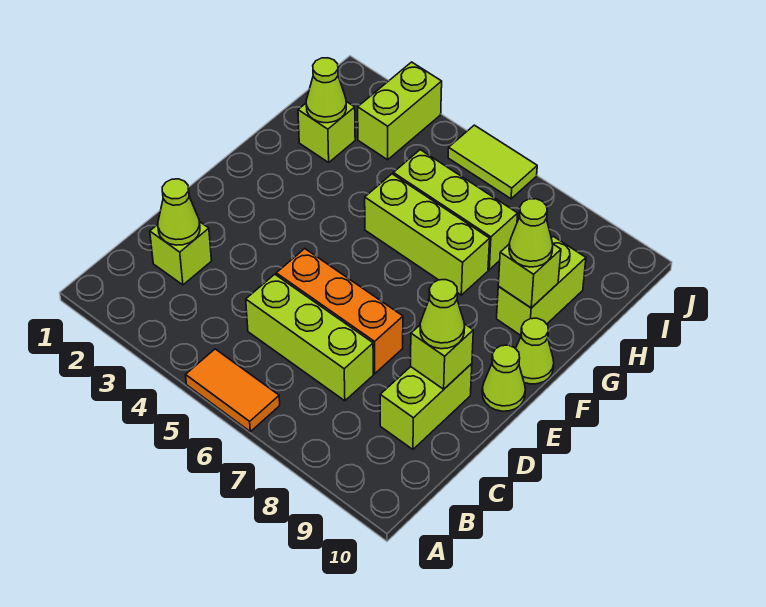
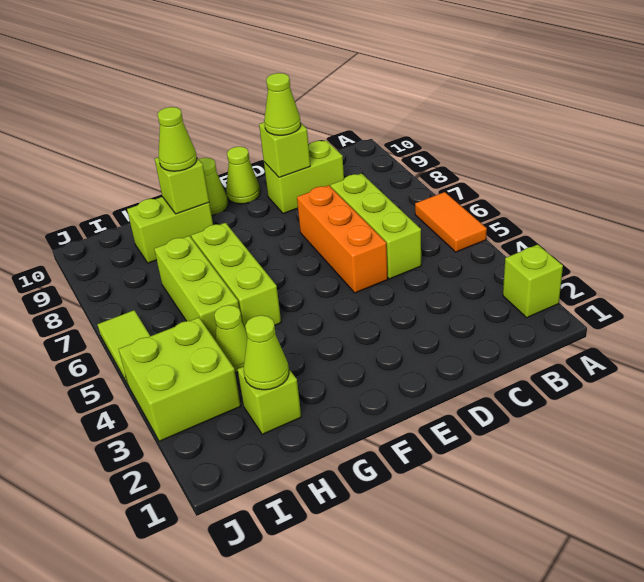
lime brick C2 level 1 -> lime brick A2 level 1
lime cone C2 level 2 -> lime cone H4 level 1
lime brick I3:J3 level 1 -> lime brick I3:J4 level 1

